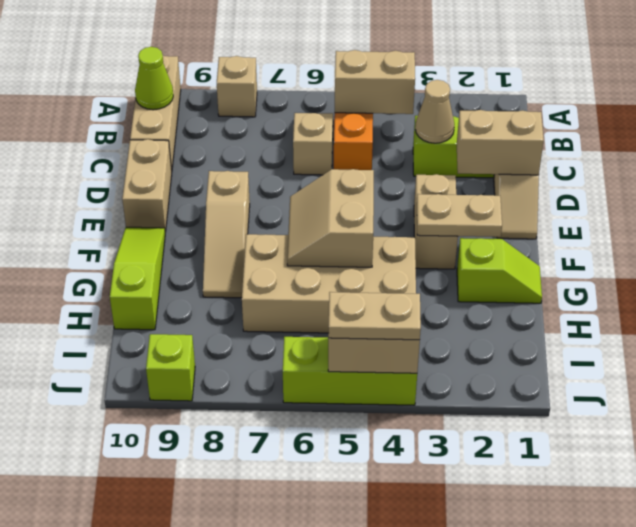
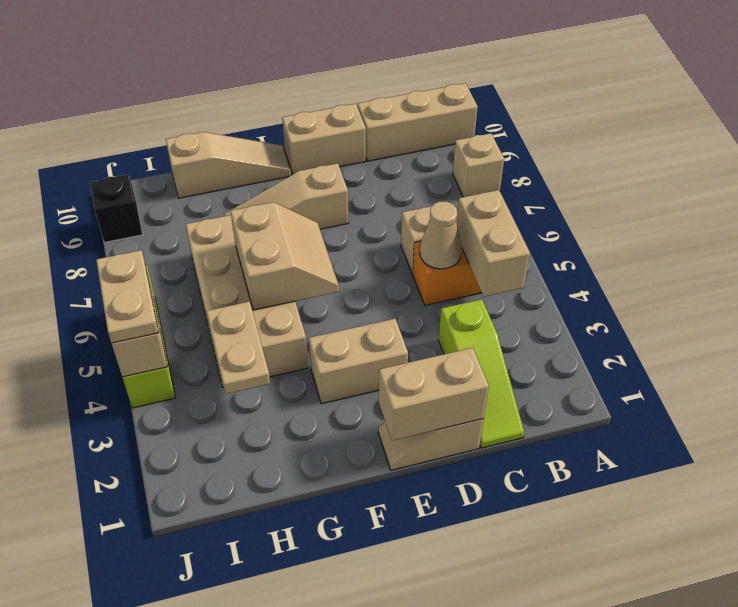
lime cone B10 level 2 -> none
tan cone C3 level 2 -> tan cone C5 level 2
tan brick D1:D2 level 2 -> tan brick D1:E1 level 2
tan plate F2:F3 level 2 -> tan plate H3:H4 level 2
tan slope F5:G6 level 2 top 5 -> tan slope F5:G6 level 2 top G
lime slope F10:H10 level 1 top H -> tan slope F10:H10 level 1 top H
lime slope G1:G2 level 1 top 2 -> none
lime brick J9 level 1 -> black brick J9 level 1

